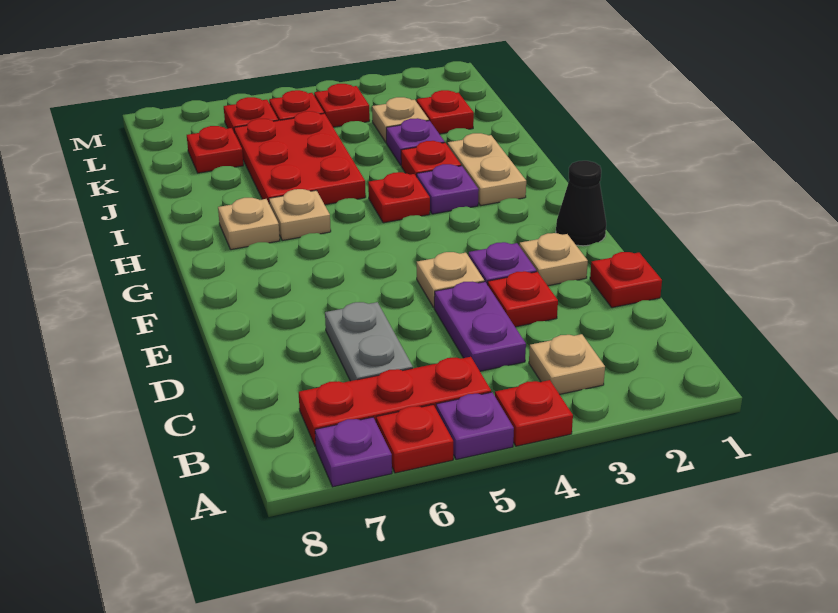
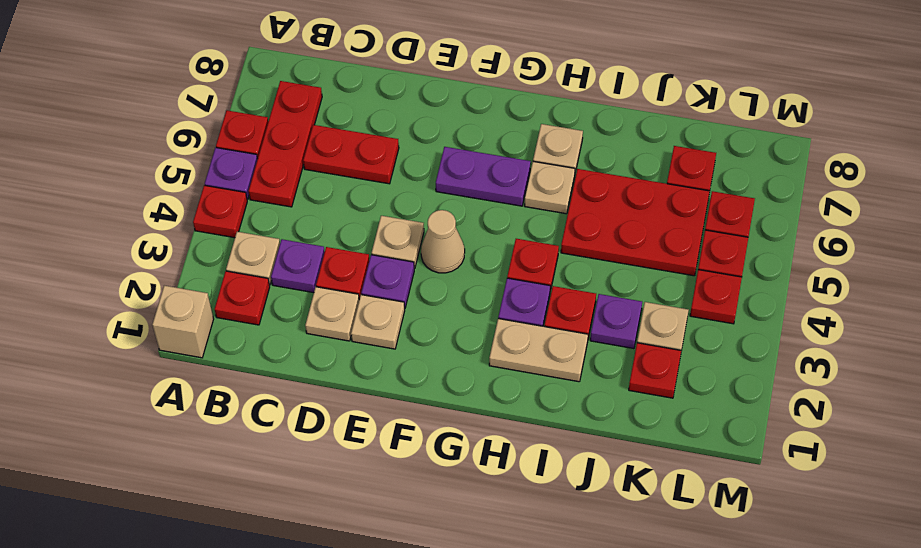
none -> tan brick A1 level 1
purple plate A7 level 1 -> purple plate C3 level 1
purple plate C4:D4 level 1 -> purple plate F6:G6 level 1
grey plate C6:D6 level 1 -> red plate C6:D6 level 1
red plate D1 level 1 -> red plate B2 level 1
none -> tan plate D2 level 1
black cone F1 level 1 -> none
none -> tan cone F4 level 1

